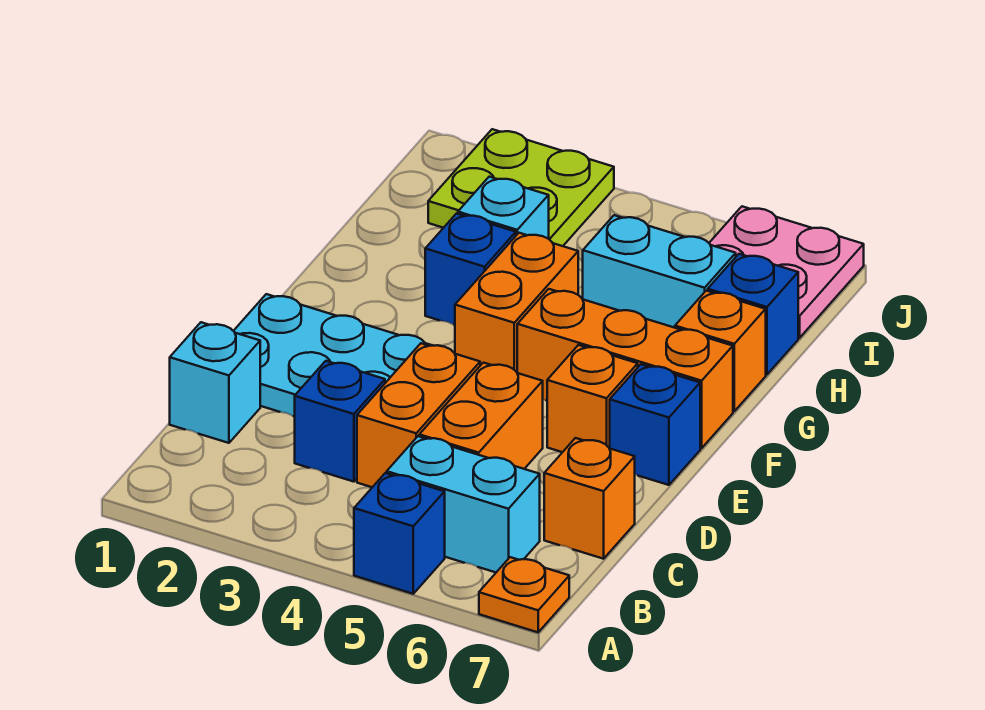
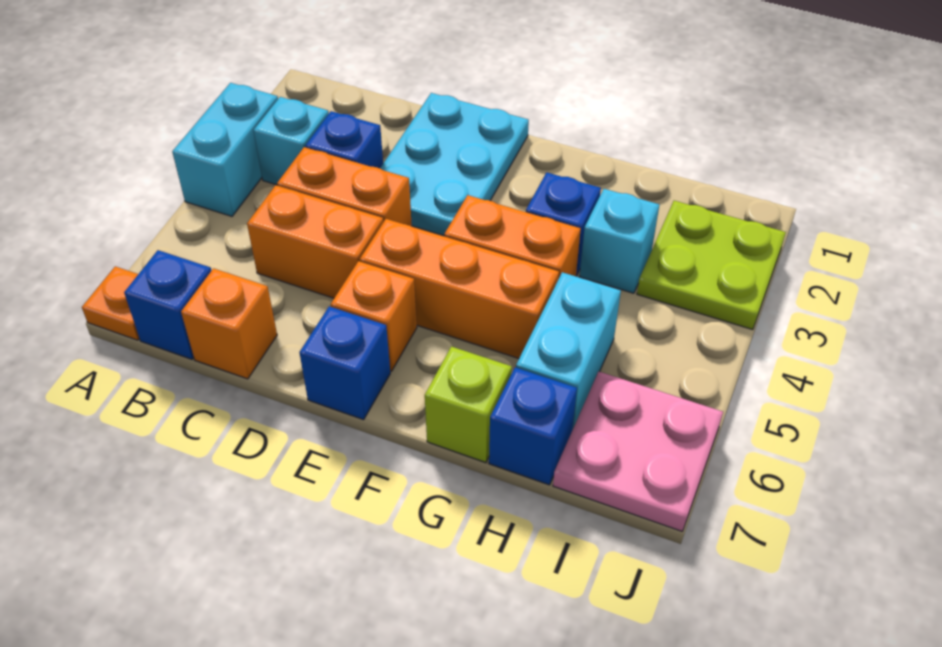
blue brick A5 level 1 -> blue brick B7 level 1
cyan brick B5:B6 level 1 -> cyan brick A3:A4 level 1
cyan brick C1 level 1 -> cyan brick B3 level 1
orange brick F5:F7 level 1 -> orange brick E5:G5 level 1
orange brick G7 level 1 -> lime brick G7 level 1

